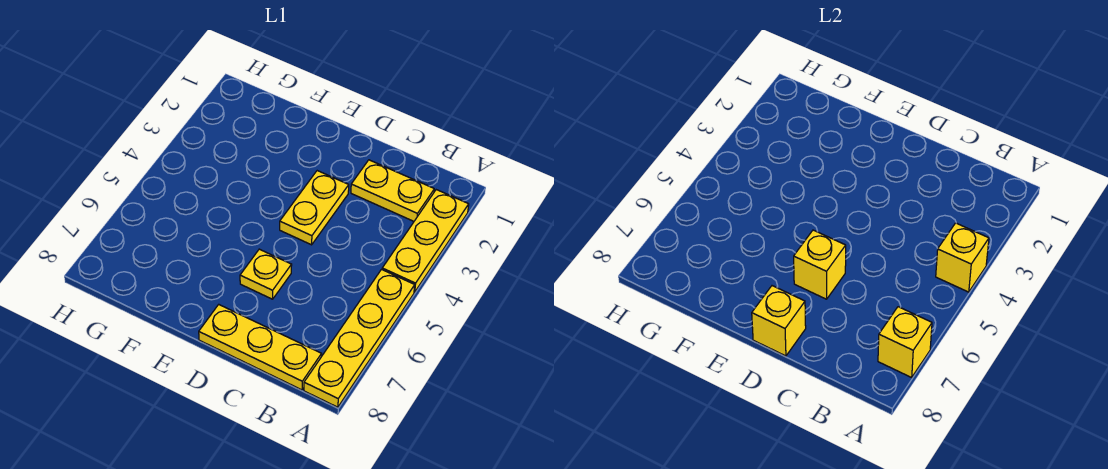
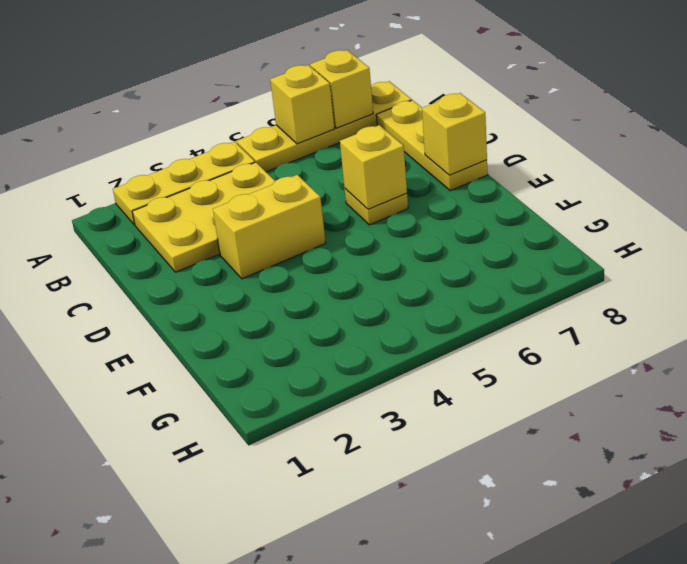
yellow brick A4 level 2 -> yellow brick A6 level 2
yellow plate B2:C2 level 1 -> yellow plate B2:C4 level 1
yellow plate D3:D4 level 1 -> yellow brick D3:D4 level 1

